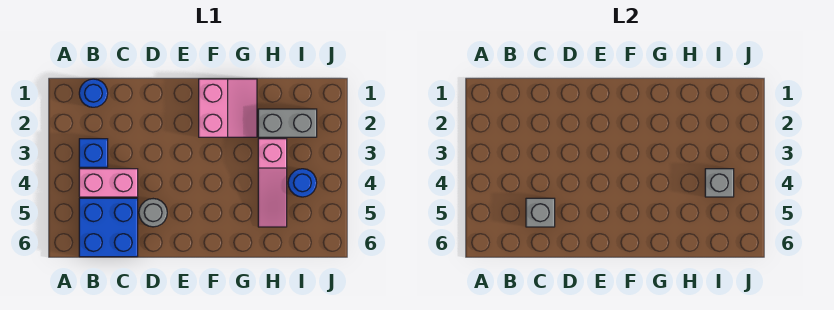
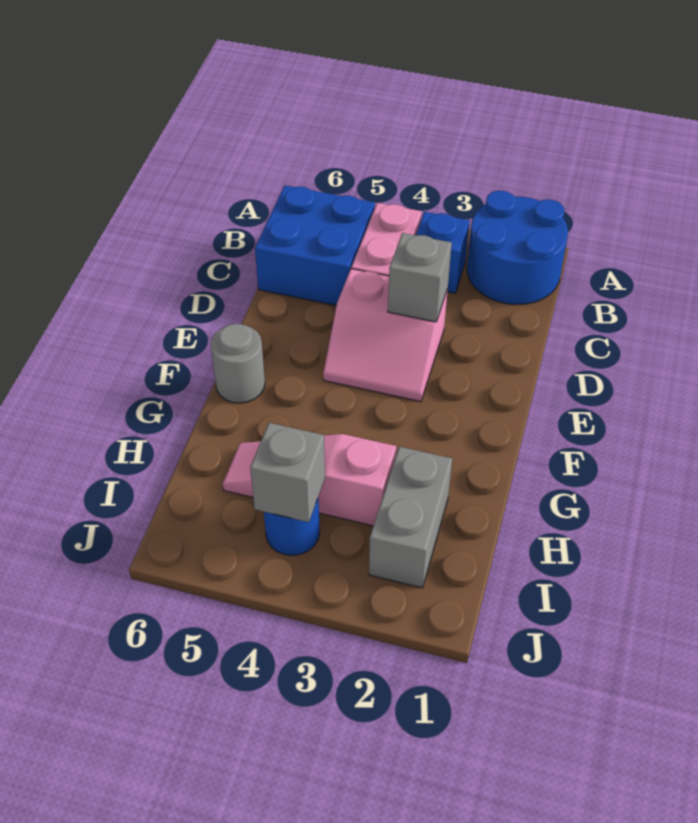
blue round brick B1 level 1 -> blue round brick A1:B2 level 1
grey brick C5 level 2 -> grey brick D3 level 2
grey round brick D5 level 1 -> grey round brick F6 level 1
pink slope F1:G2 level 1 top F -> pink slope D3:E4 level 1 top D

